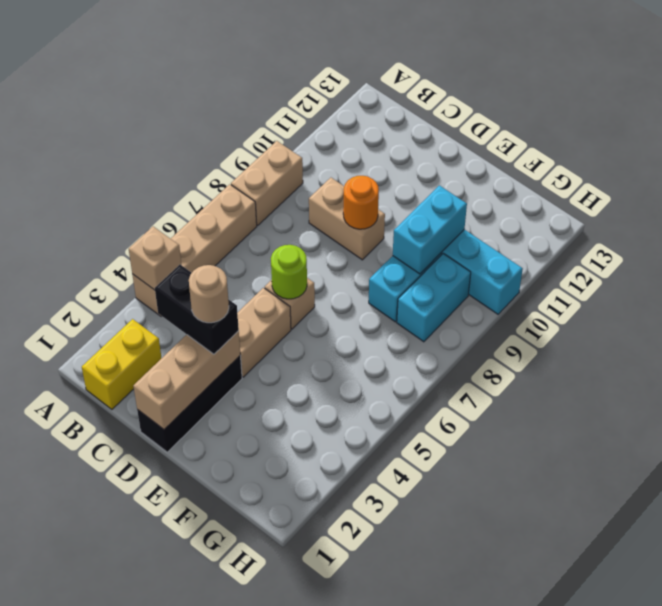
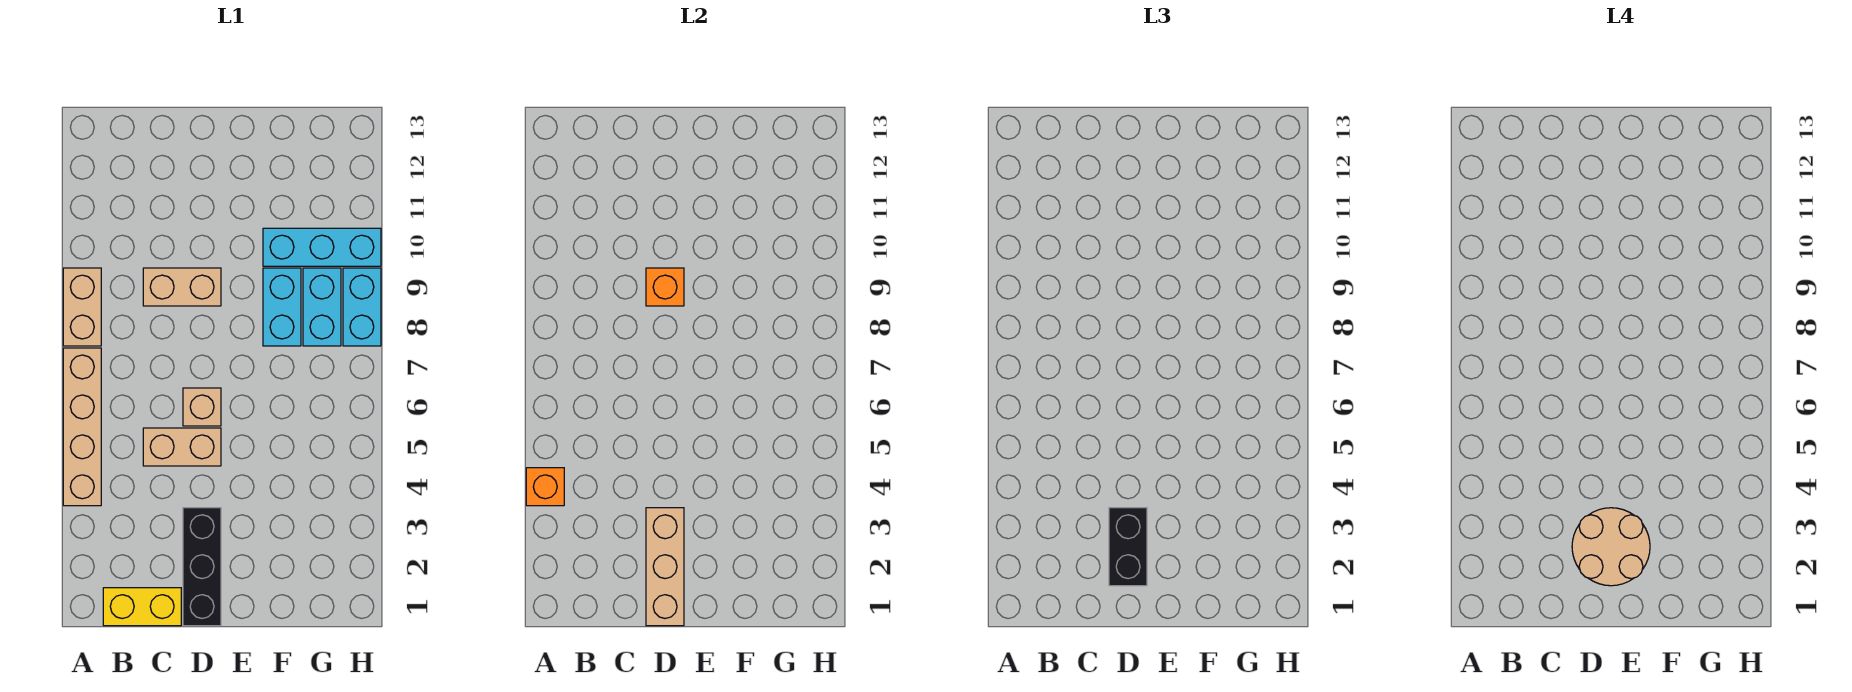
tan brick A4 level 2 -> orange brick A4 level 2
yellow brick B1:B2 level 1 -> yellow brick B1:C1 level 1
black brick C3:D3 level 3 -> black brick D2:D3 level 3
tan round brick D3 level 4 -> tan round brick D2:E3 level 4
tan brick D4:D5 level 1 -> tan brick C5:D5 level 1
lime round brick D6 level 2 -> none
orange round brick D9 level 2 -> orange brick D9 level 2
cyan brick F9:F10 level 2 -> cyan brick H8:H9 level 1

